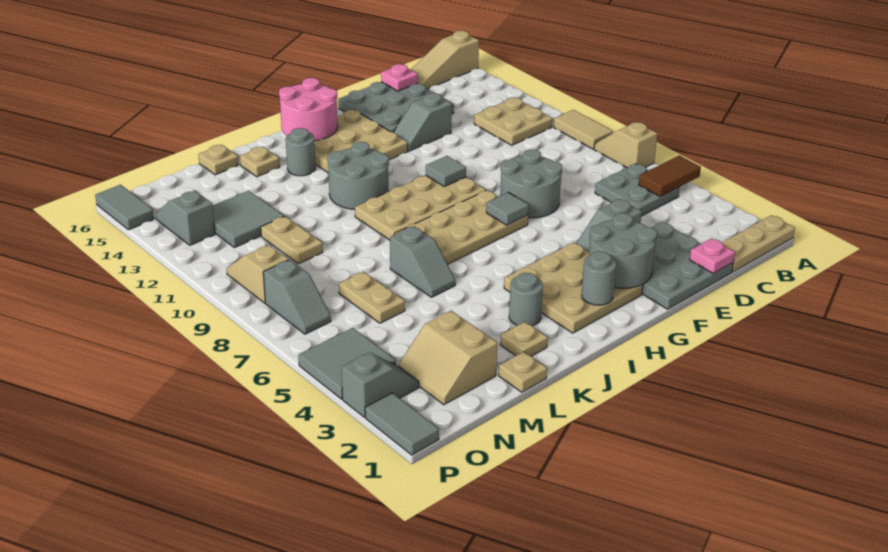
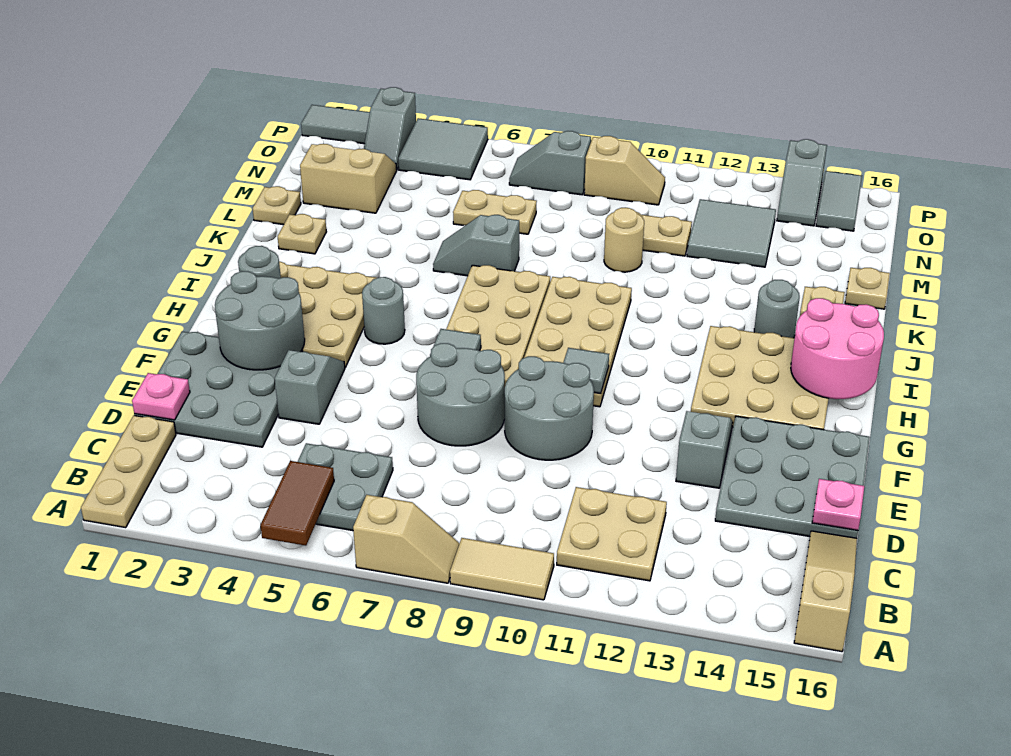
grey round brick I11:J12 level 1 -> grey round brick E9:F10 level 1
grey round brick J3 level 1 -> grey round brick H5 level 1
none -> tan round brick L10 level 1
grey slope O13:O14 level 1 top 13 -> grey slope O14:P14 level 1 top P
grey tile P15:P16 level 1 -> grey tile O15:P15 level 1

